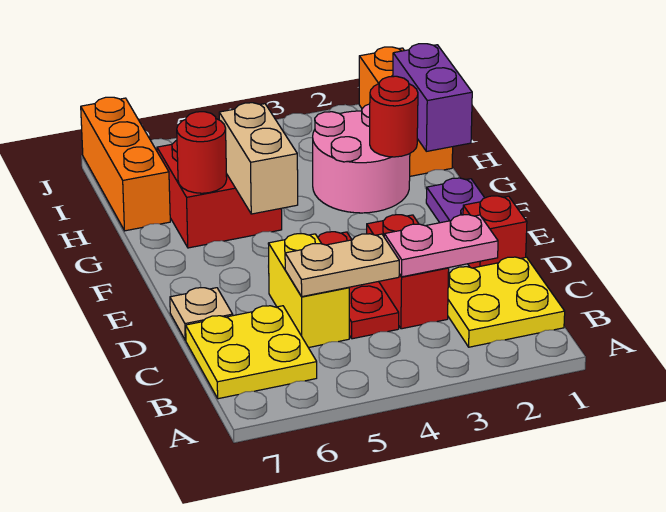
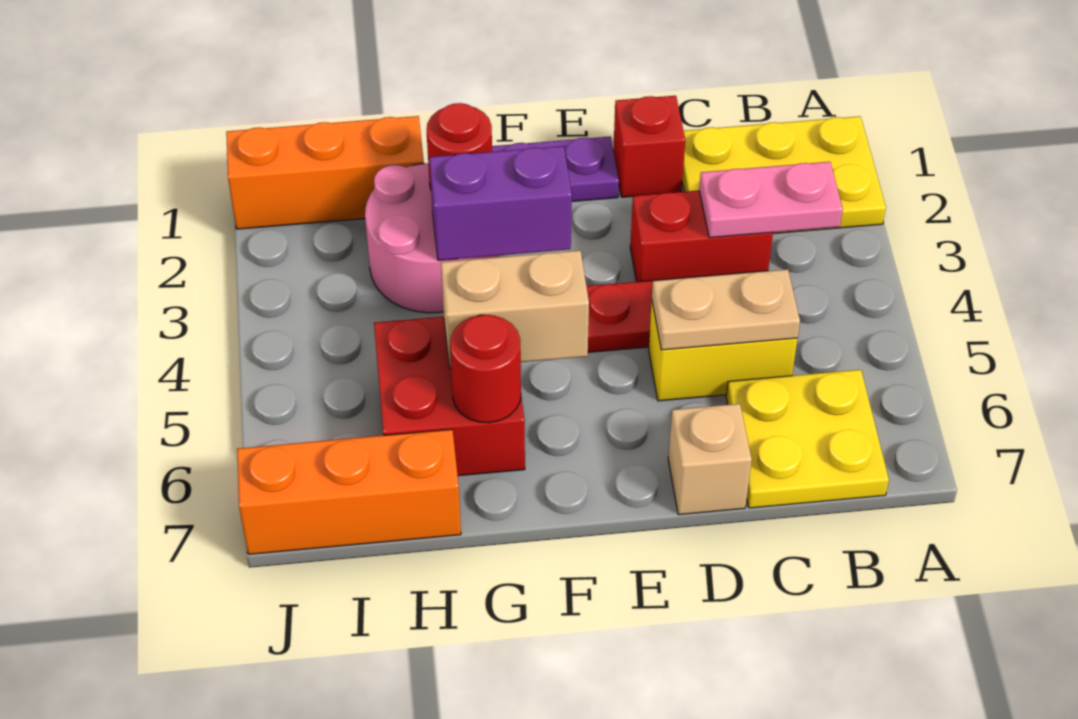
yellow plate B1:C2 level 1 -> yellow plate A1:C2 level 1
pink plate C2:C3 level 2 -> pink plate B3:C3 level 2
tan plate C4:C5 level 2 -> tan plate C5:D5 level 2
tan plate D7 level 1 -> tan brick D7 level 1
purple brick G1:H1 level 2 -> purple brick F3:G3 level 2

